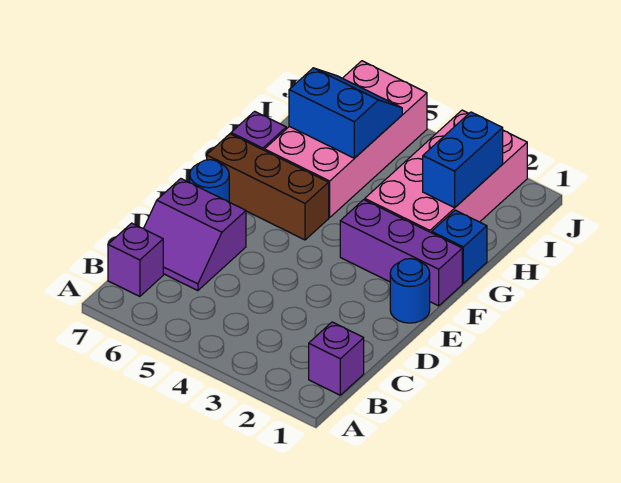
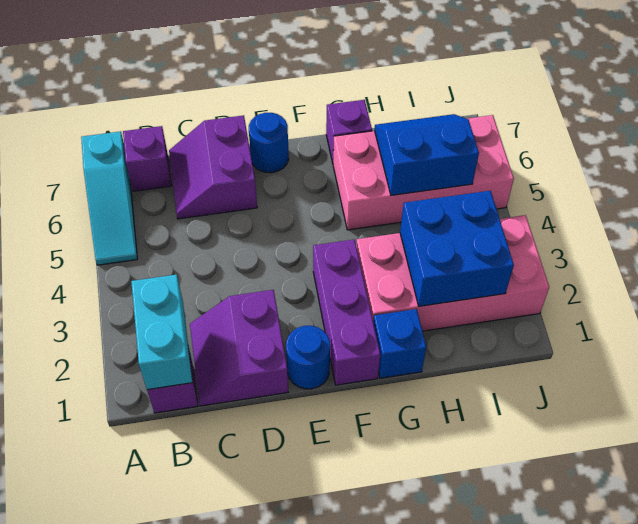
none -> cyan slope A5:A7 level 1 top 7
none -> cyan brick B1:B2 level 2
none -> purple slope C1:D2 level 1 top D
brown brick F5:F7 level 1 -> none
blue brick H2:I2 level 2 -> blue brick H2:I3 level 2
blue slope H5:I6 level 2 top H -> blue slope H5:I6 level 2 top 5

